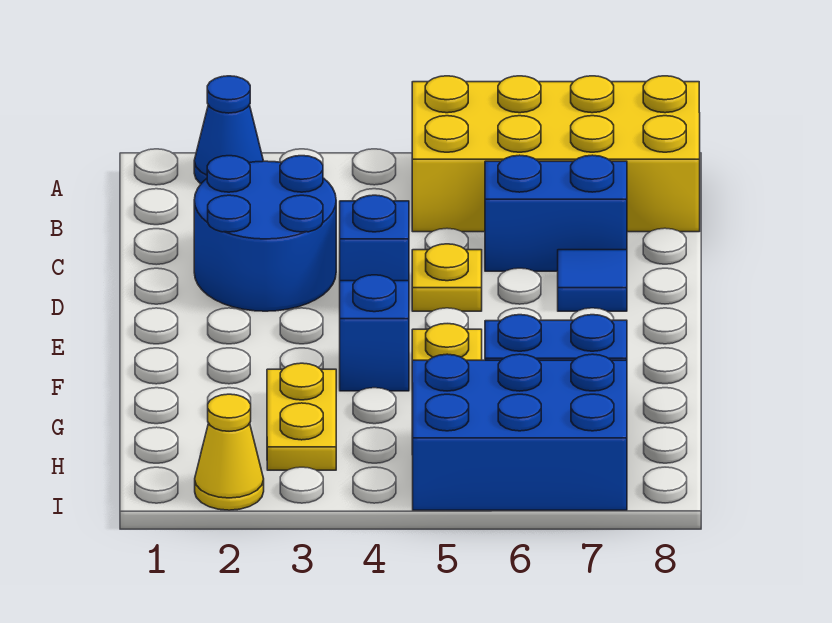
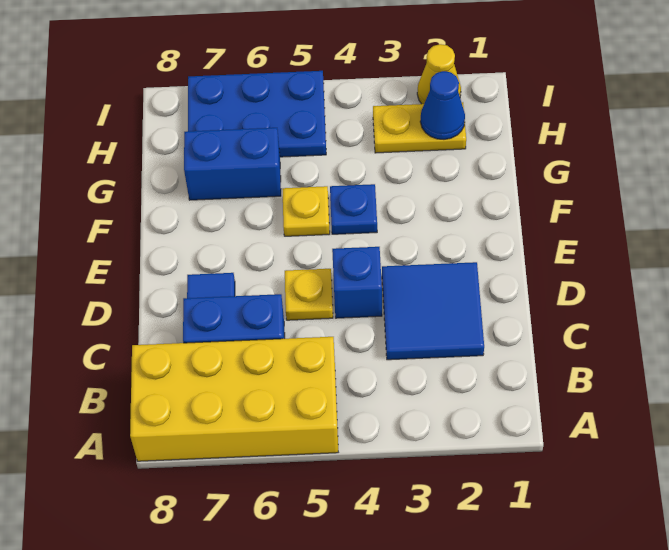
blue cone A2 level 1 -> blue cone H2 level 2
blue round brick C2:D3 level 1 -> blue tile C2:D3 level 1
blue brick F4 level 1 -> blue plate F4 level 1
yellow plate G3:H3 level 1 -> yellow plate H2:H3 level 1
blue brick H5:I7 level 1 -> blue plate H5:I7 level 1

